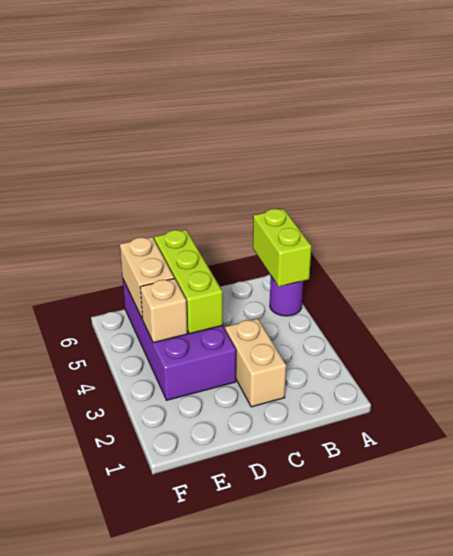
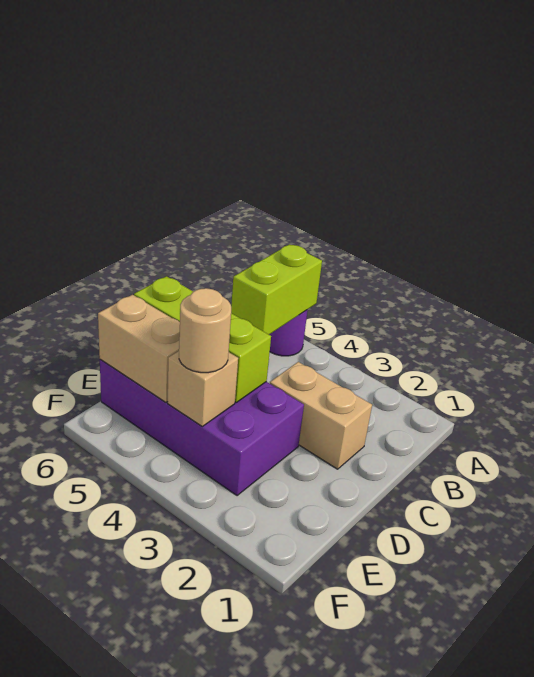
lime brick A5:A6 level 2 -> lime brick A5:B5 level 2
none -> tan round brick E4 level 3

